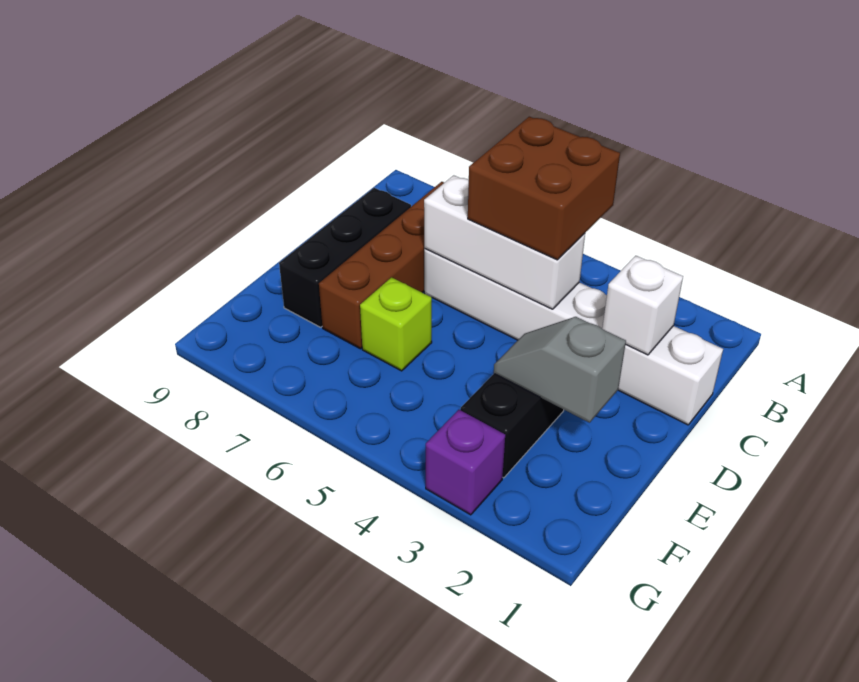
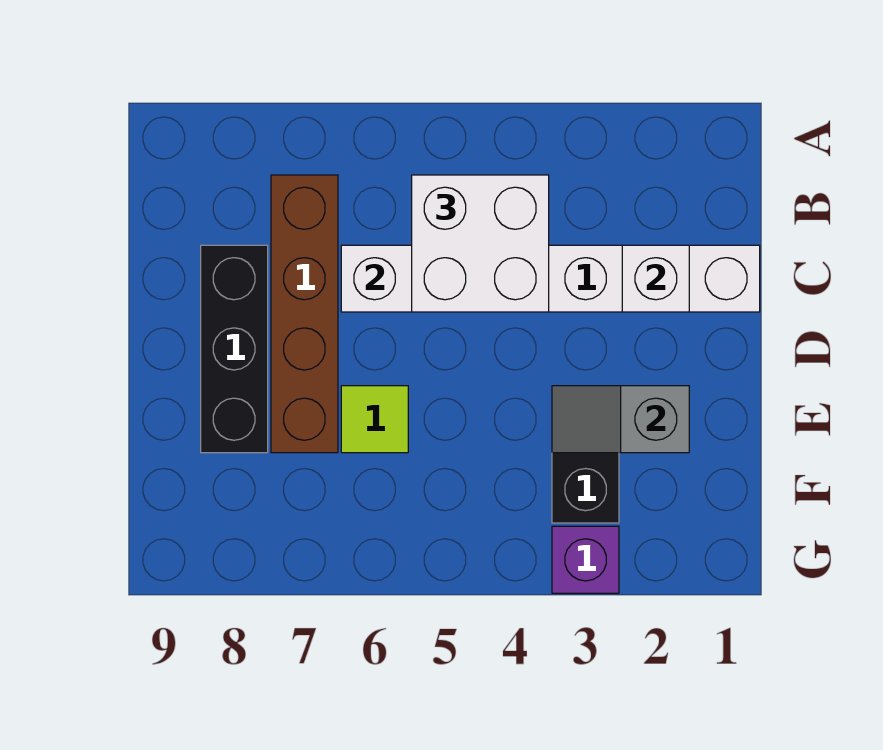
brown brick B4:C5 level 3 -> white brick B4:C5 level 3
lime brick E6 level 1 -> lime tile E6 level 1

